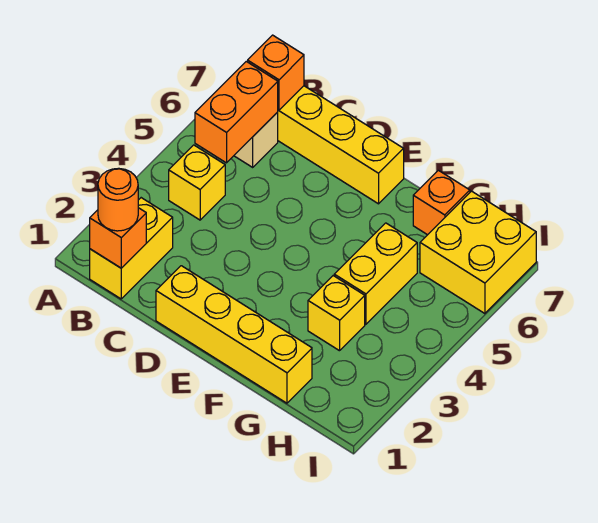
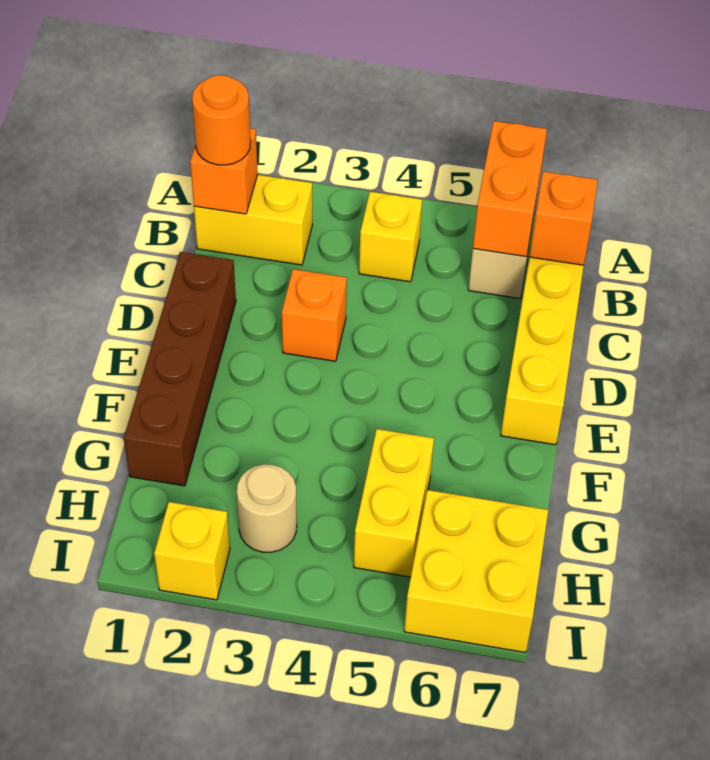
orange brick B5:B6 level 2 -> orange brick A6:B6 level 2
yellow brick D1:G1 level 1 -> brown brick D1:G1 level 1
yellow brick G3 level 1 -> yellow brick I2 level 1
yellow brick G4:G5 level 1 -> yellow brick G5:H5 level 1
orange brick G7 level 1 -> orange brick D3 level 1
none -> tan round brick H3 level 1

